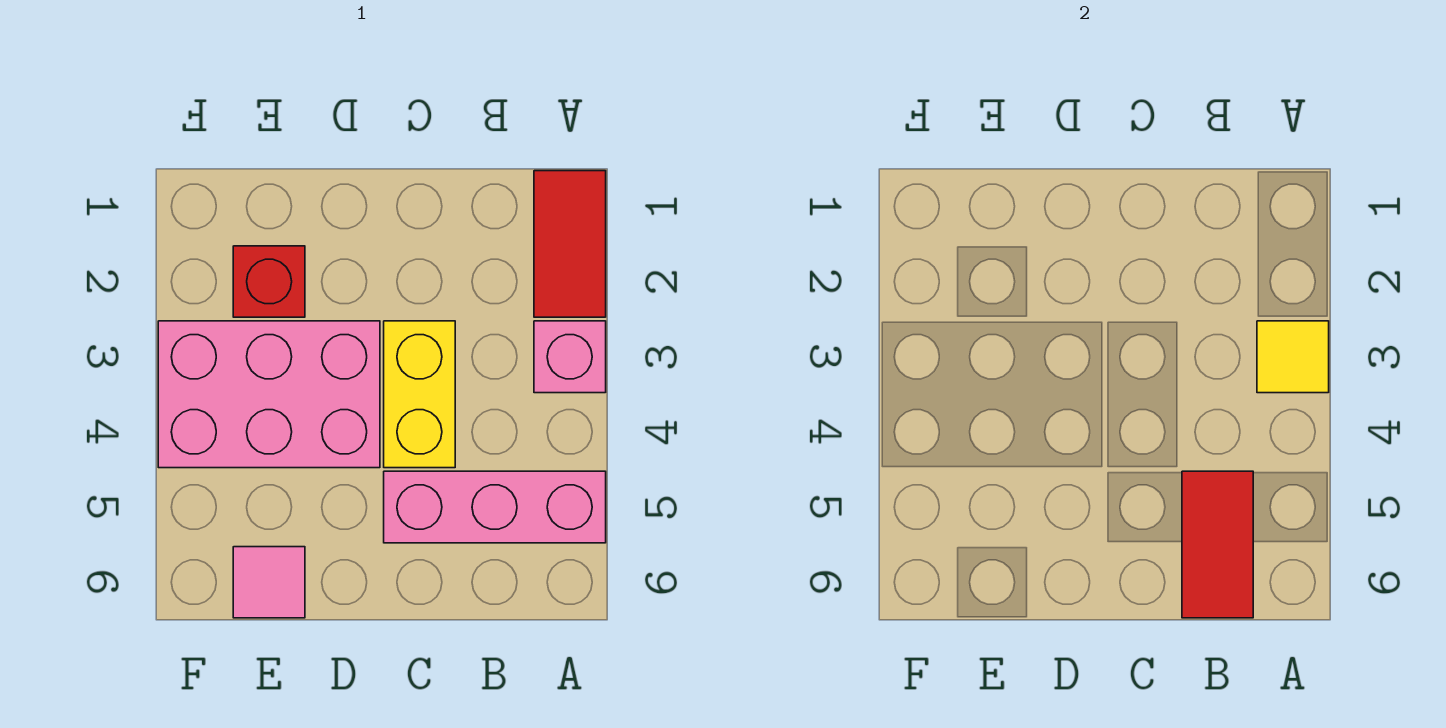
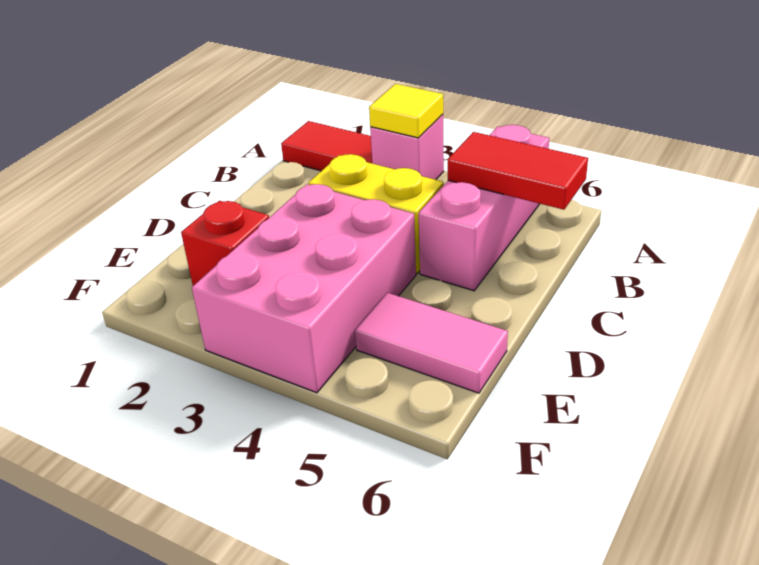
pink tile E6 level 1 -> pink tile E5:E6 level 1

